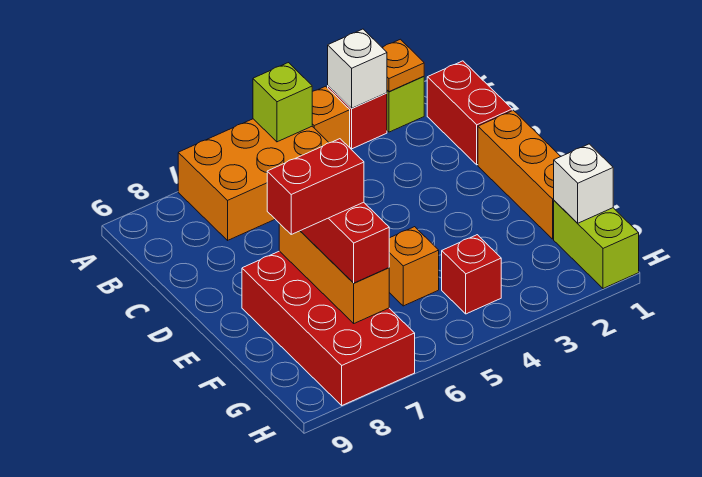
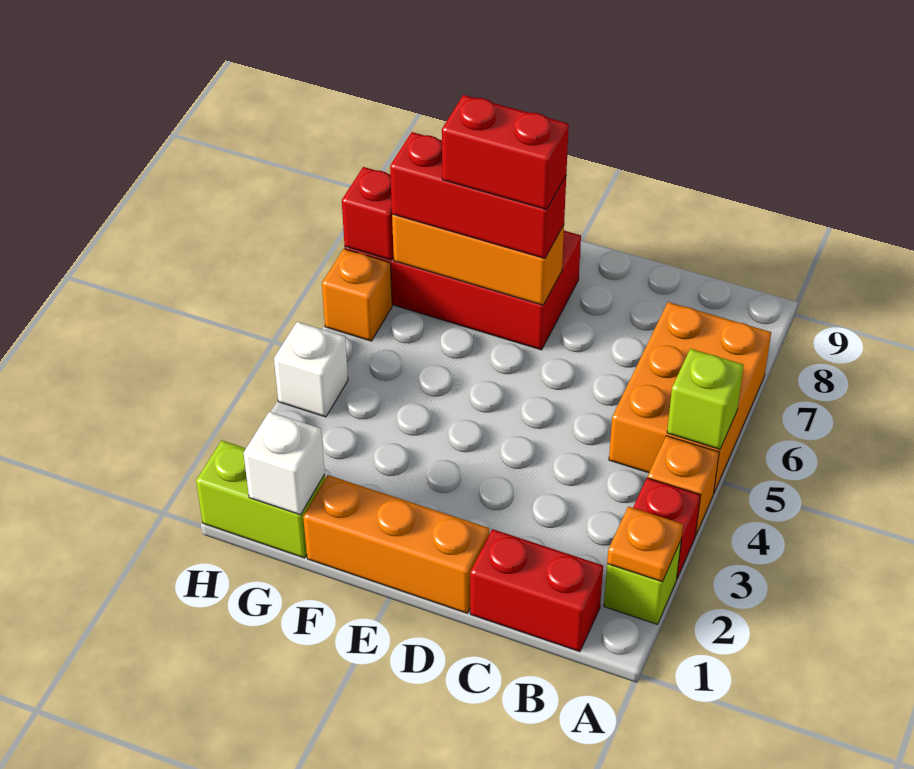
white brick A3 level 2 -> white brick H4 level 1
orange brick F5 level 1 -> orange brick H6 level 1
red brick F7:F8 level 4 -> red brick E7:F7 level 4
red brick G4 level 1 -> red brick H7 level 2

